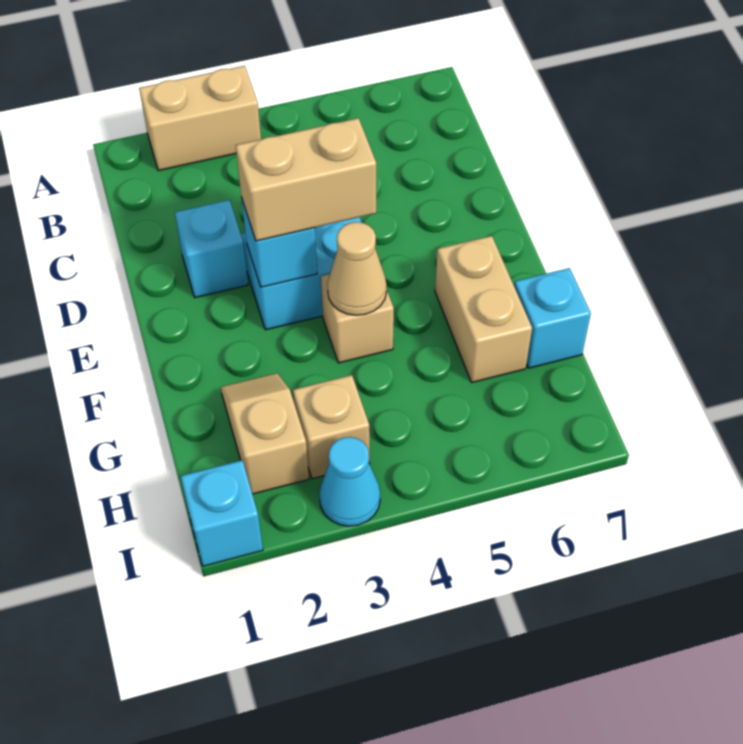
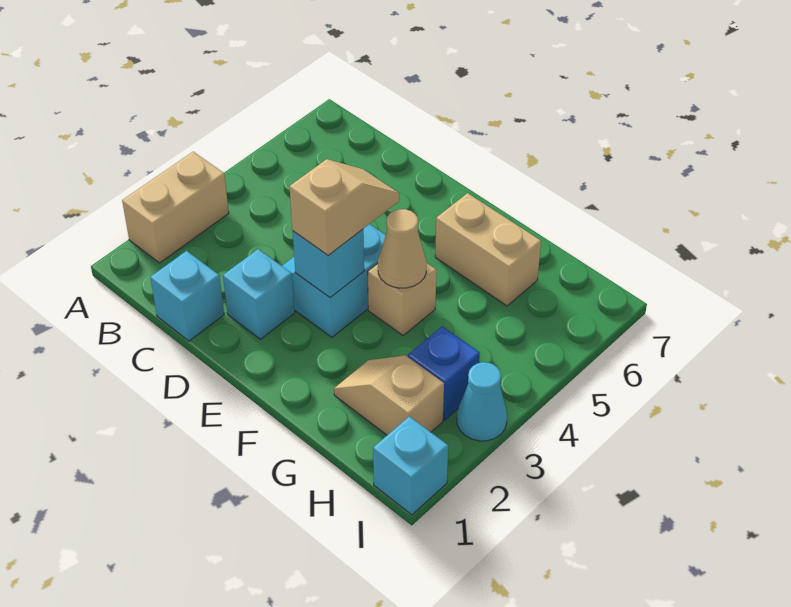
tan brick E3:E4 level 3 -> tan slope E3:E4 level 3 top 3
cyan brick G7 level 1 -> cyan brick C1 level 1
tan brick H3 level 1 -> blue brick H3 level 1

